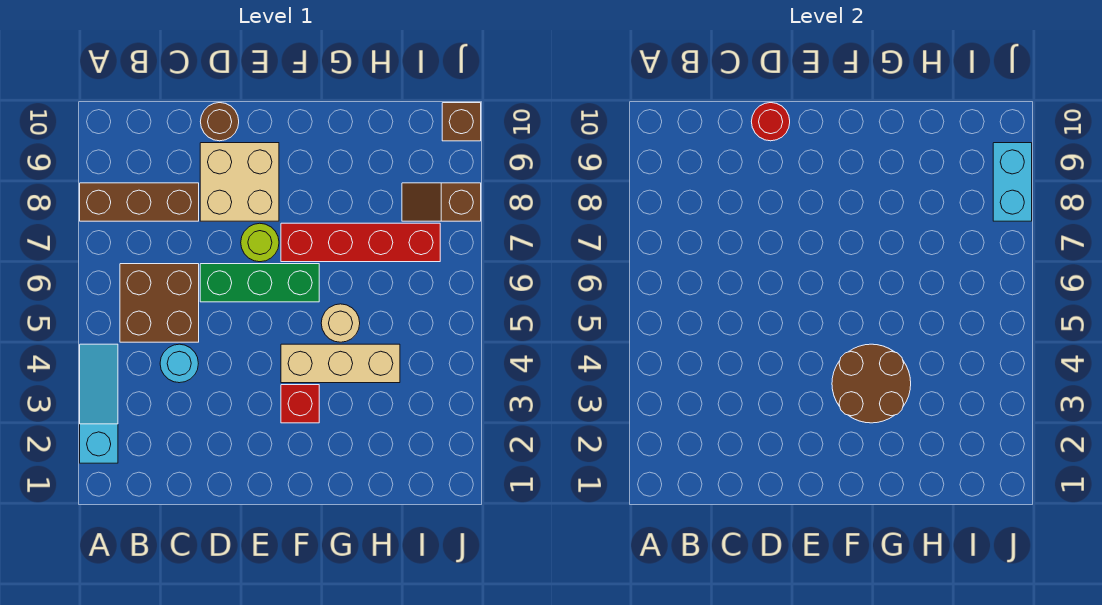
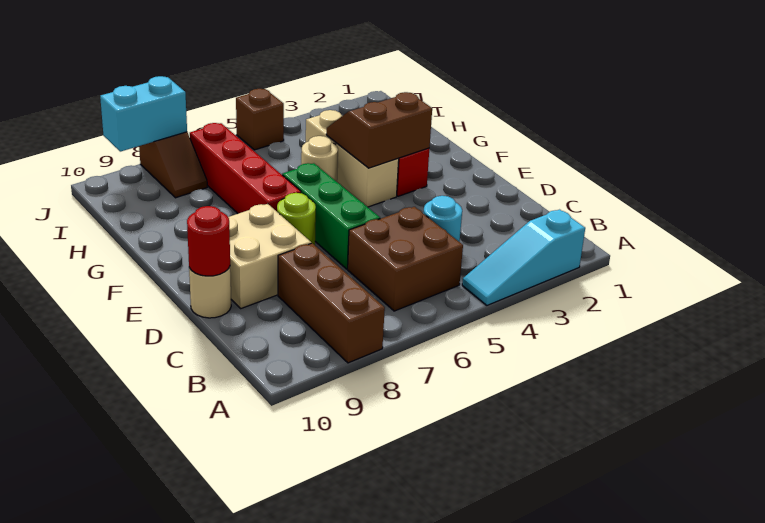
brown round brick D10 level 1 -> tan round brick D10 level 1
brown round brick F3:G4 level 2 -> brown slope F3:G4 level 2 top F
brown brick J10 level 1 -> brown brick J5 level 1

